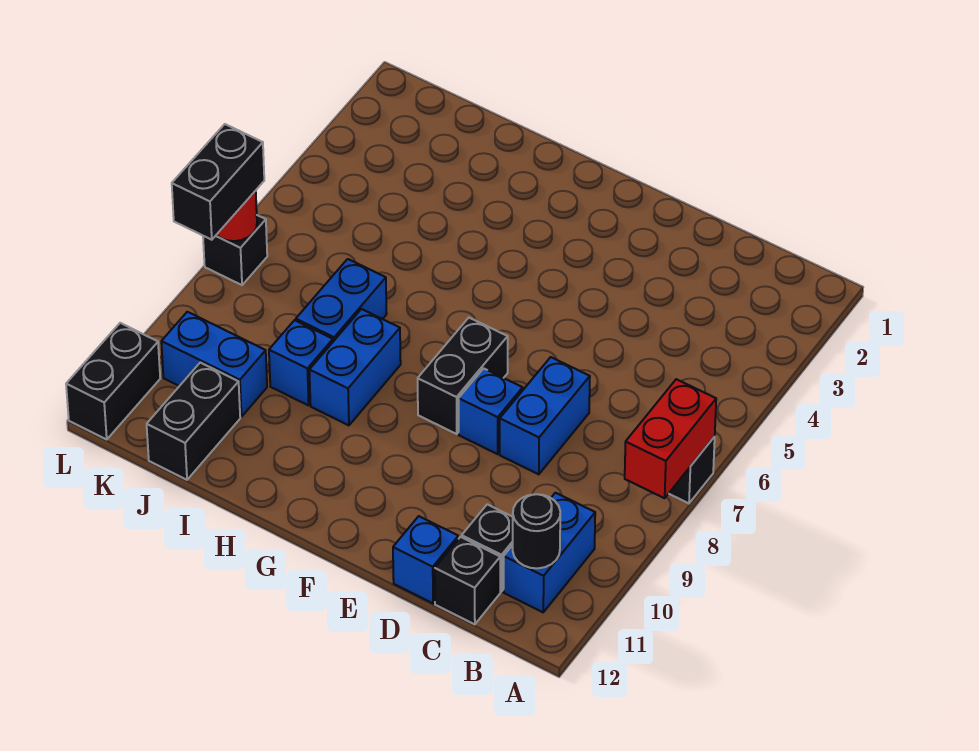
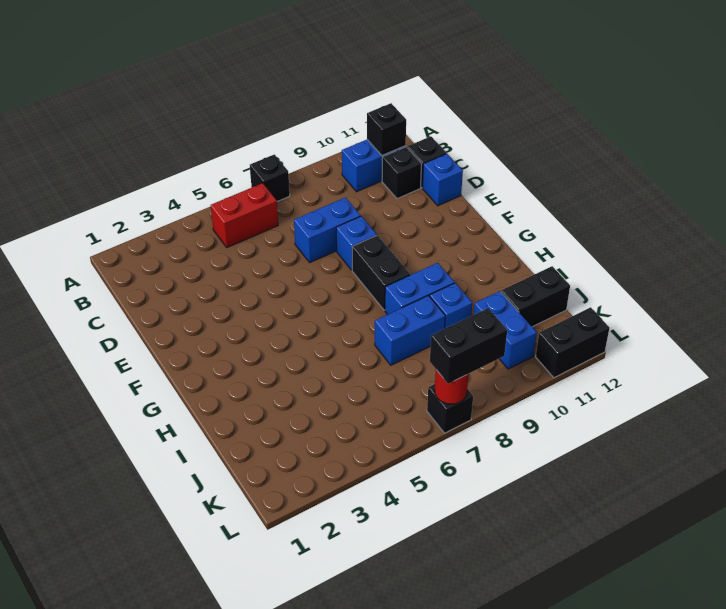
red brick A7:A8 level 2 -> red brick B5:B6 level 1
black round brick B11 level 2 -> black brick B11 level 2
black brick F7:F8 level 1 -> black brick F8:G8 level 1

